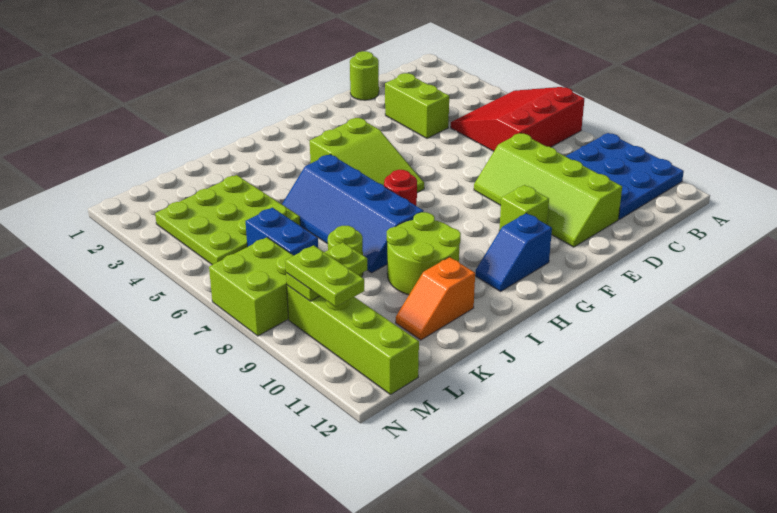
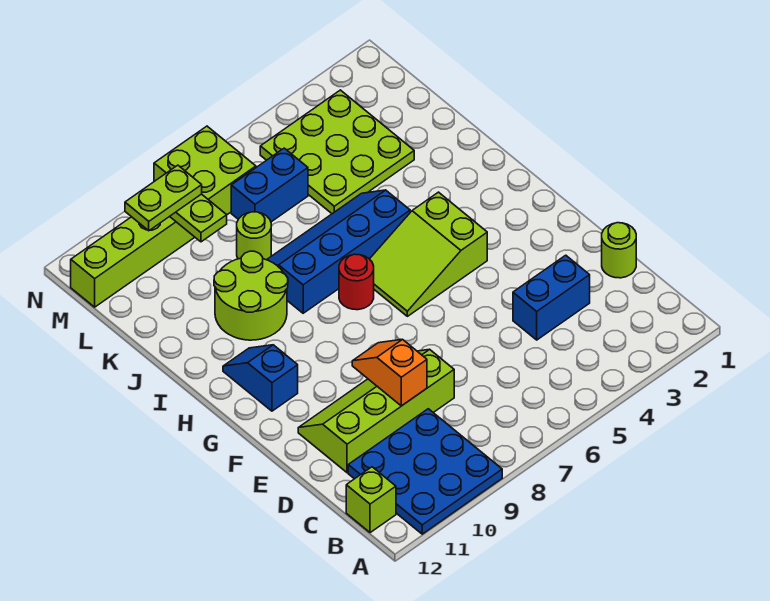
red slope A5:C7 level 1 top 7 -> none
lime brick D3:D4 level 1 -> blue brick D3:D4 level 1
lime brick F10 level 1 -> lime brick B12 level 1
orange slope J11:K11 level 1 top J -> orange slope D9:E9 level 2 top D

